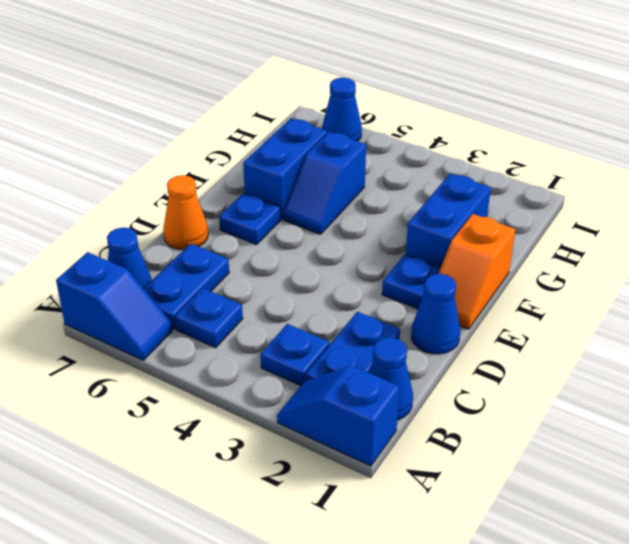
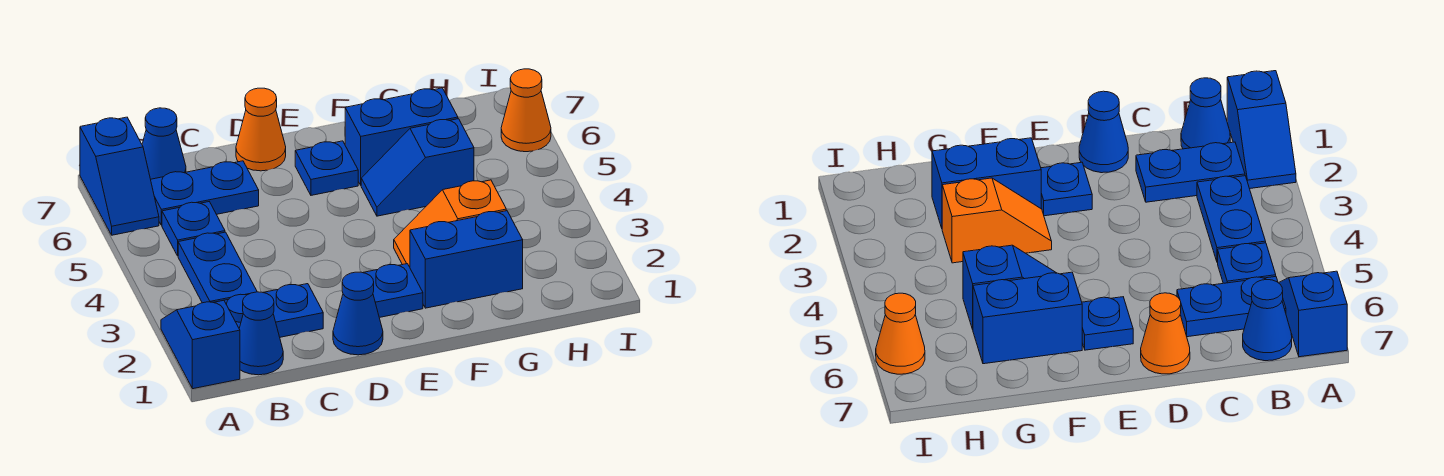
blue plate B3 level 1 -> blue plate B3:B4 level 1
orange slope E1:F1 level 1 top F -> orange slope F3:G3 level 1 top G
blue cone I6 level 1 -> orange cone I6 level 1

